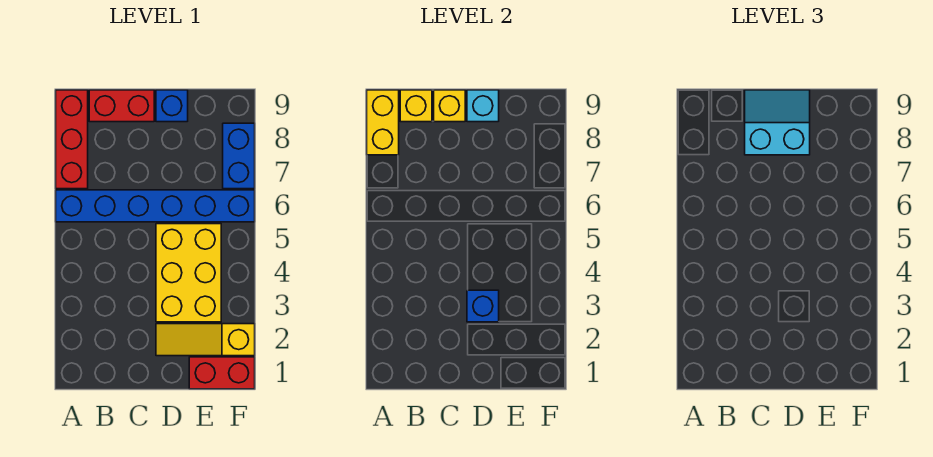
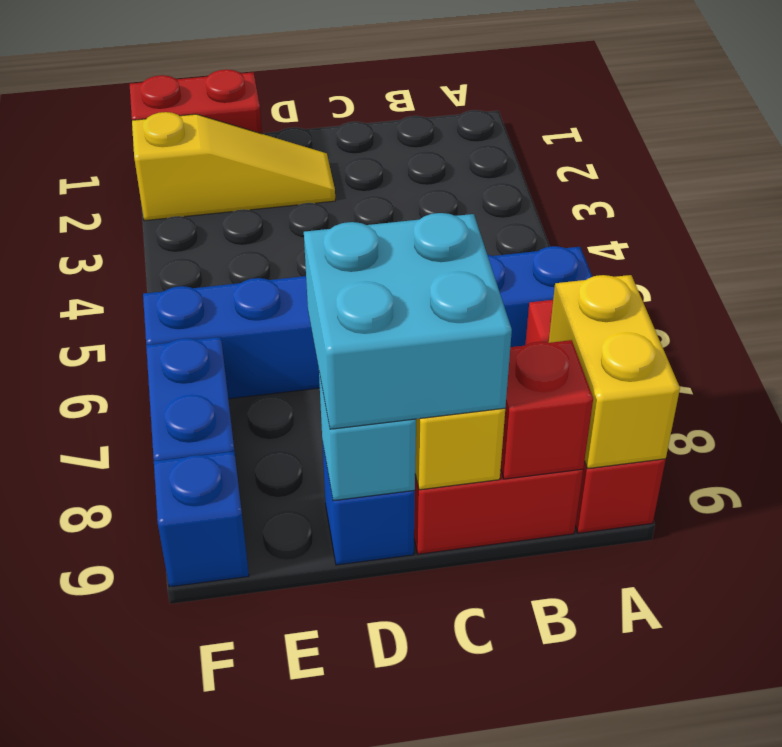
yellow brick B9 level 2 -> red brick B9 level 2
cyan slope C8:D9 level 3 top 8 -> cyan brick C8:D9 level 3
yellow brick D3:E5 level 1 -> none
blue brick D3 level 2 -> blue brick F9 level 1

